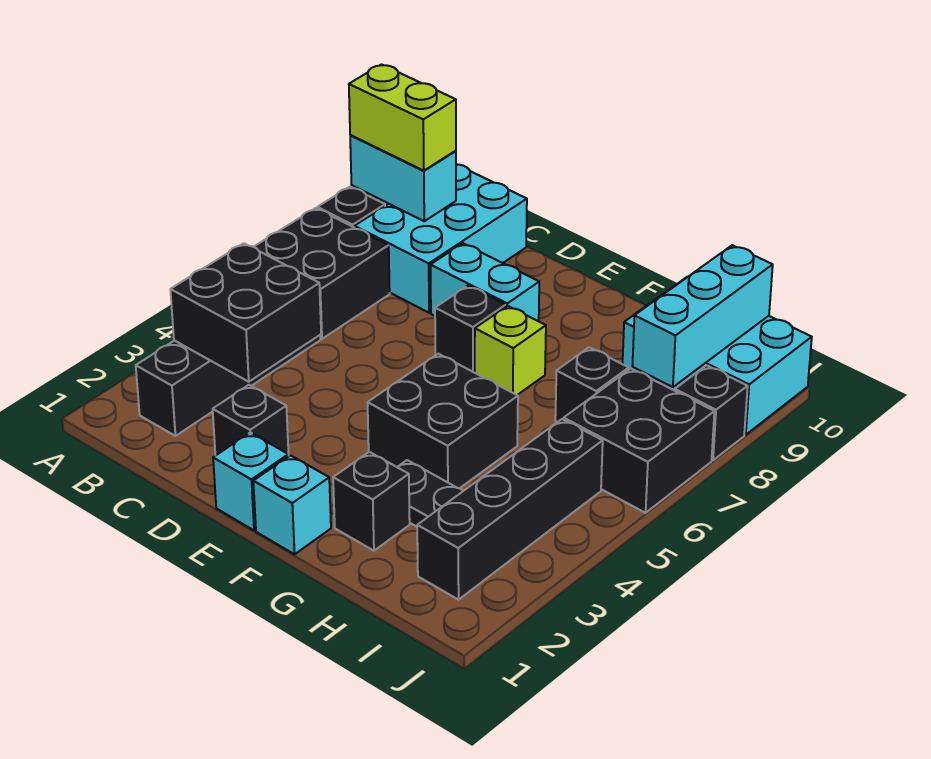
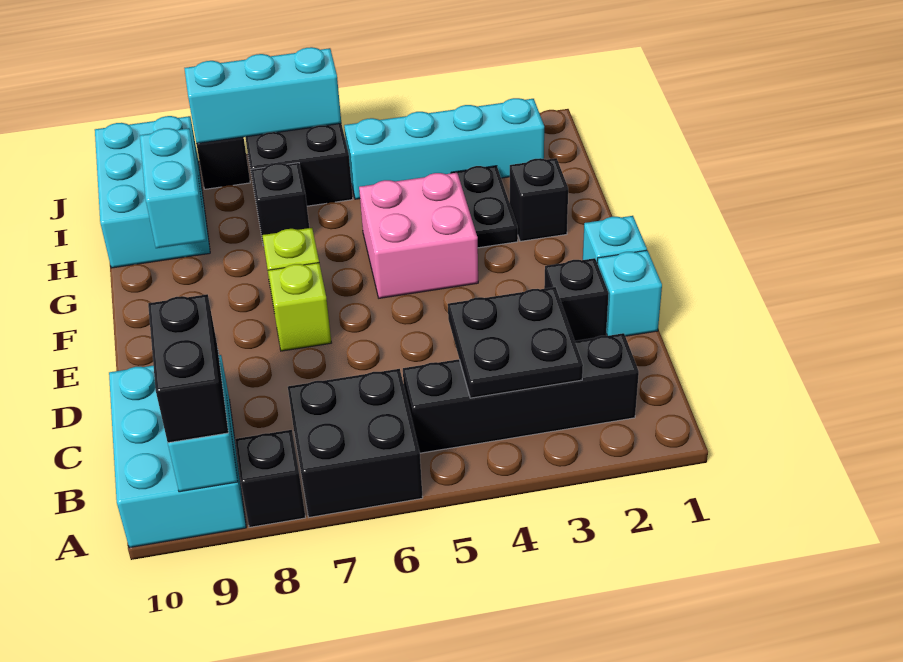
lime brick A9:B9 level 3 -> black brick A9:B9 level 3
black brick B3:C4 level 2 -> black plate B3:C4 level 2
cyan brick B8:C10 level 1 -> cyan brick A9:C10 level 1
cyan brick D8:E8 level 1 -> cyan brick G9:H9 level 2
black brick E7 level 1 -> lime brick E7 level 1
cyan brick F1 level 1 -> cyan brick D1 level 1
black brick F4:G5 level 1 -> pink brick F4:G5 level 1
black brick I2:I5 level 1 -> cyan brick I2:I5 level 1
cyan brick I8:I10 level 2 -> cyan brick J6:J8 level 2

